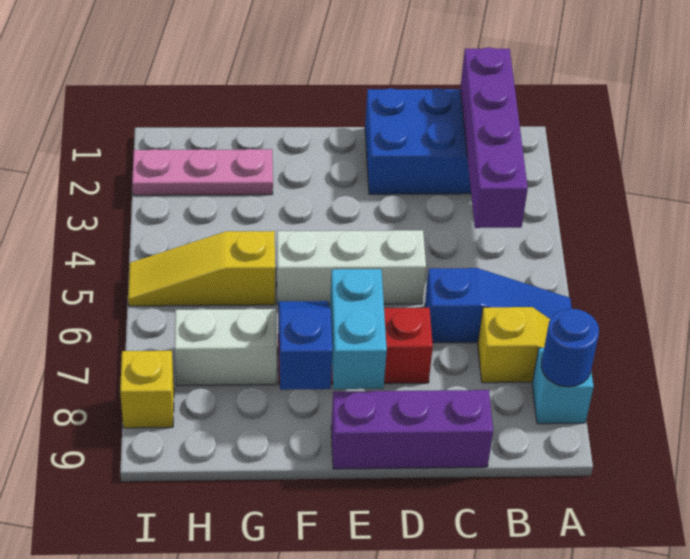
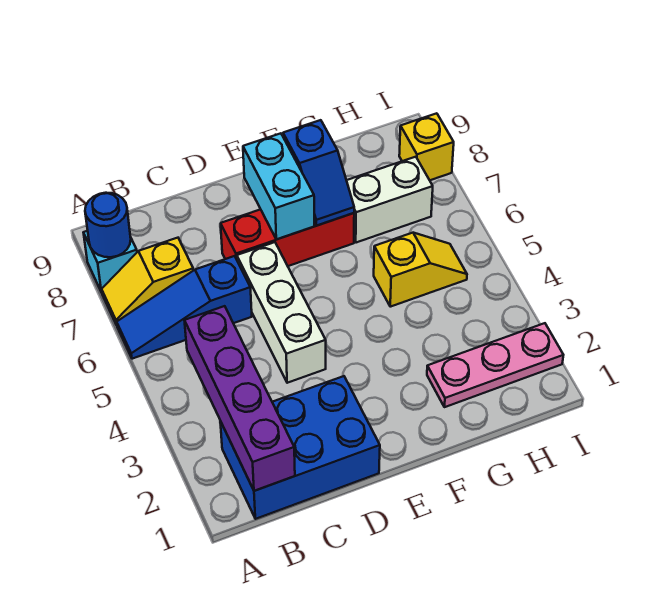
purple brick C9:E9 level 1 -> none
white brick D5:F5 level 1 -> white brick D4:D6 level 1
yellow slope G5:I5 level 1 top G -> yellow slope G5:H5 level 1 top G

